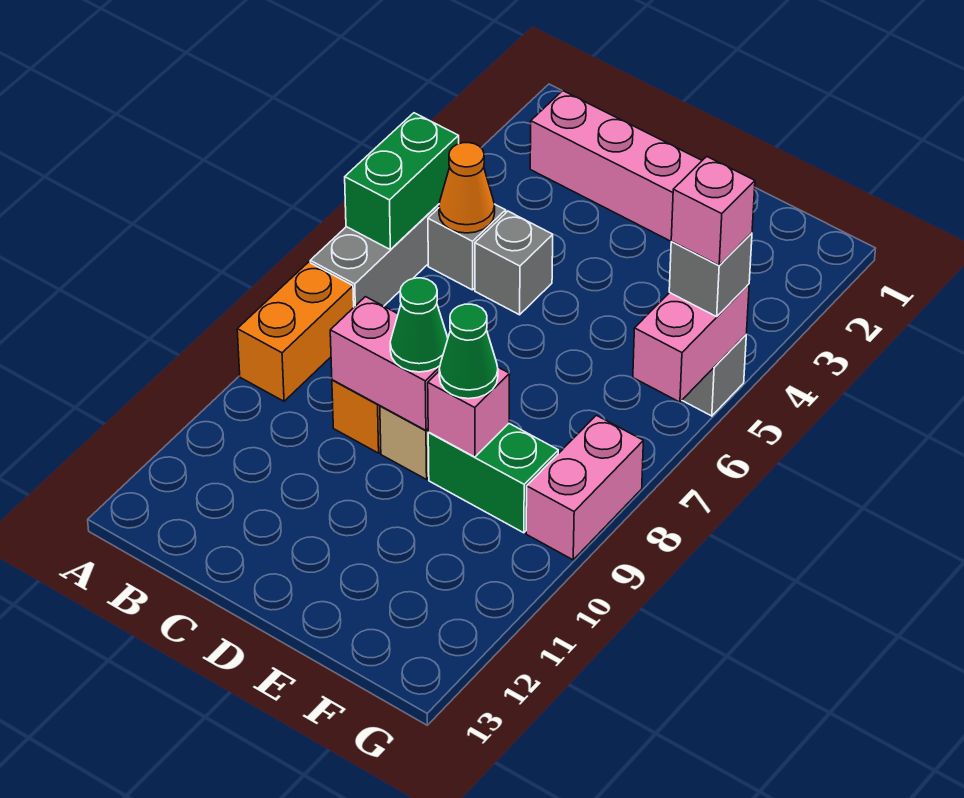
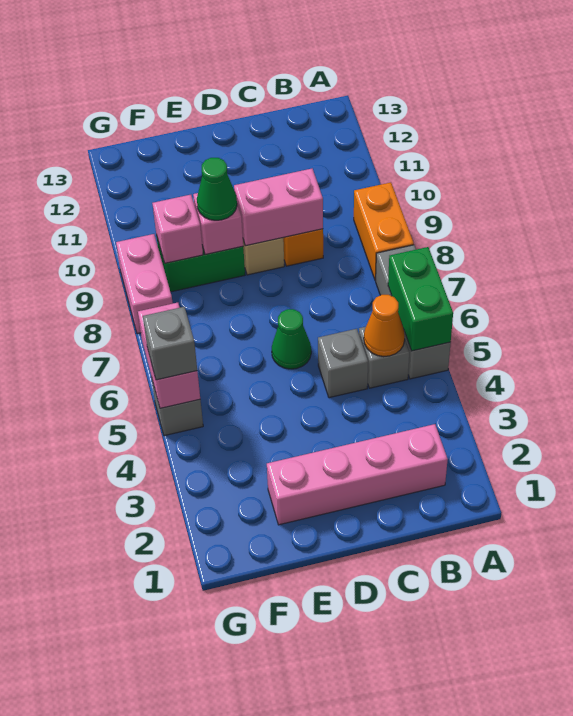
green cone D9 level 3 -> green cone D6 level 1
pink brick G5 level 4 -> pink brick F9 level 2

